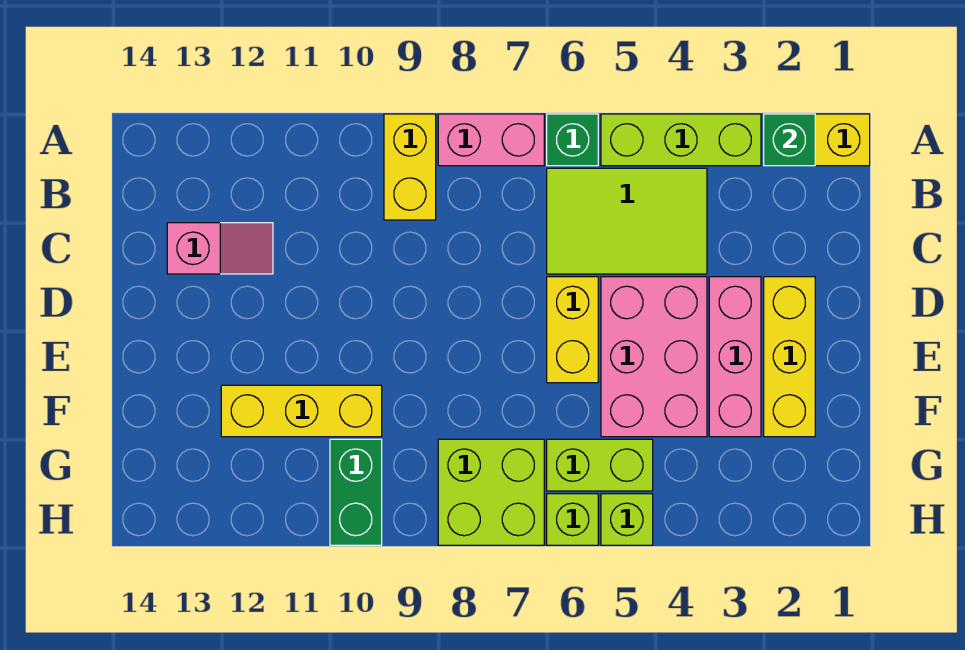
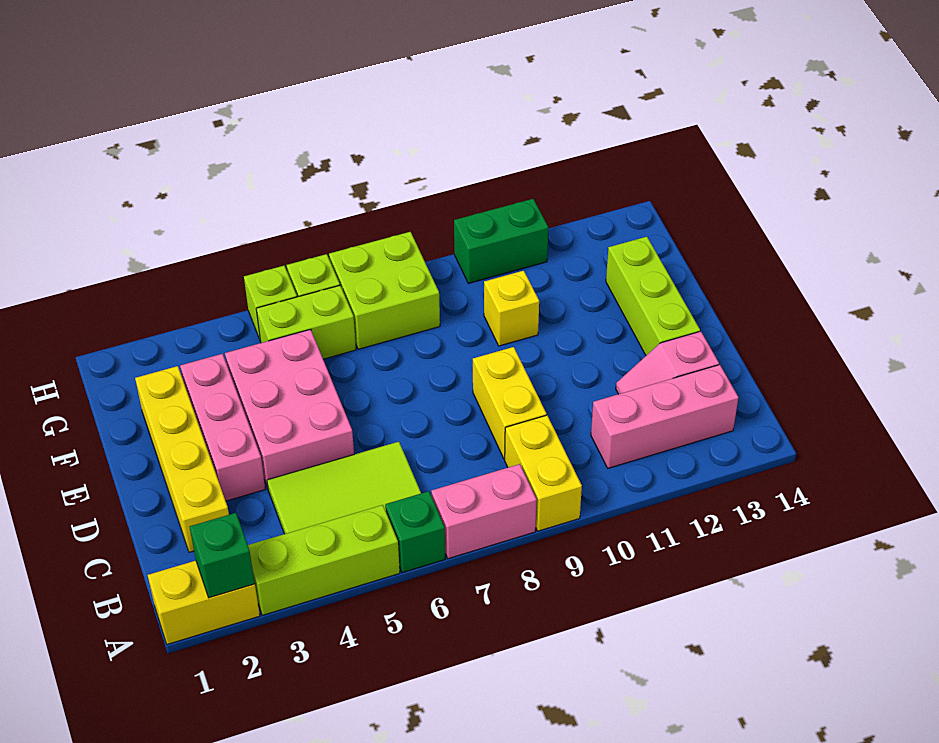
none -> pink brick B11:B13 level 1
yellow brick D2:F2 level 1 -> yellow brick C2:F2 level 1
yellow brick D6:E6 level 1 -> yellow brick C9:D9 level 1
none -> lime brick D13:F13 level 1
yellow brick F10:F12 level 1 -> yellow brick F10 level 1
green brick G10:H10 level 1 -> green brick H10:H11 level 1

